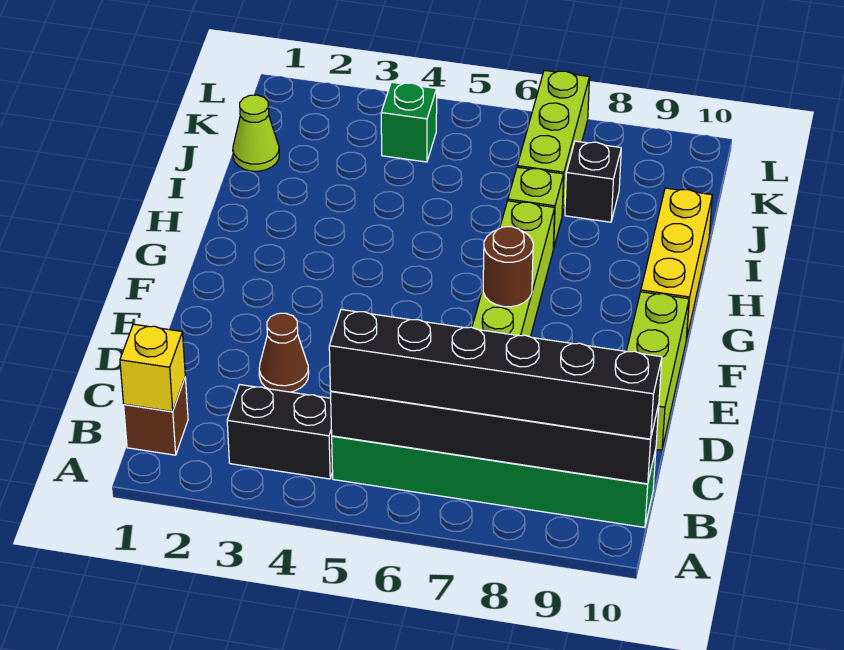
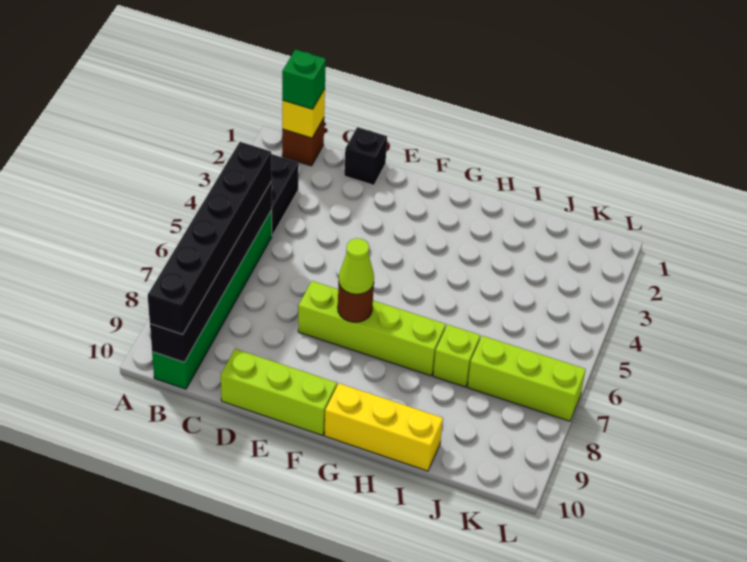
brown cone D3 level 1 -> none
lime cone J1 level 1 -> lime cone F7 level 3
black brick J8 level 1 -> black brick D1 level 1
green brick K4 level 1 -> green brick B1 level 3

